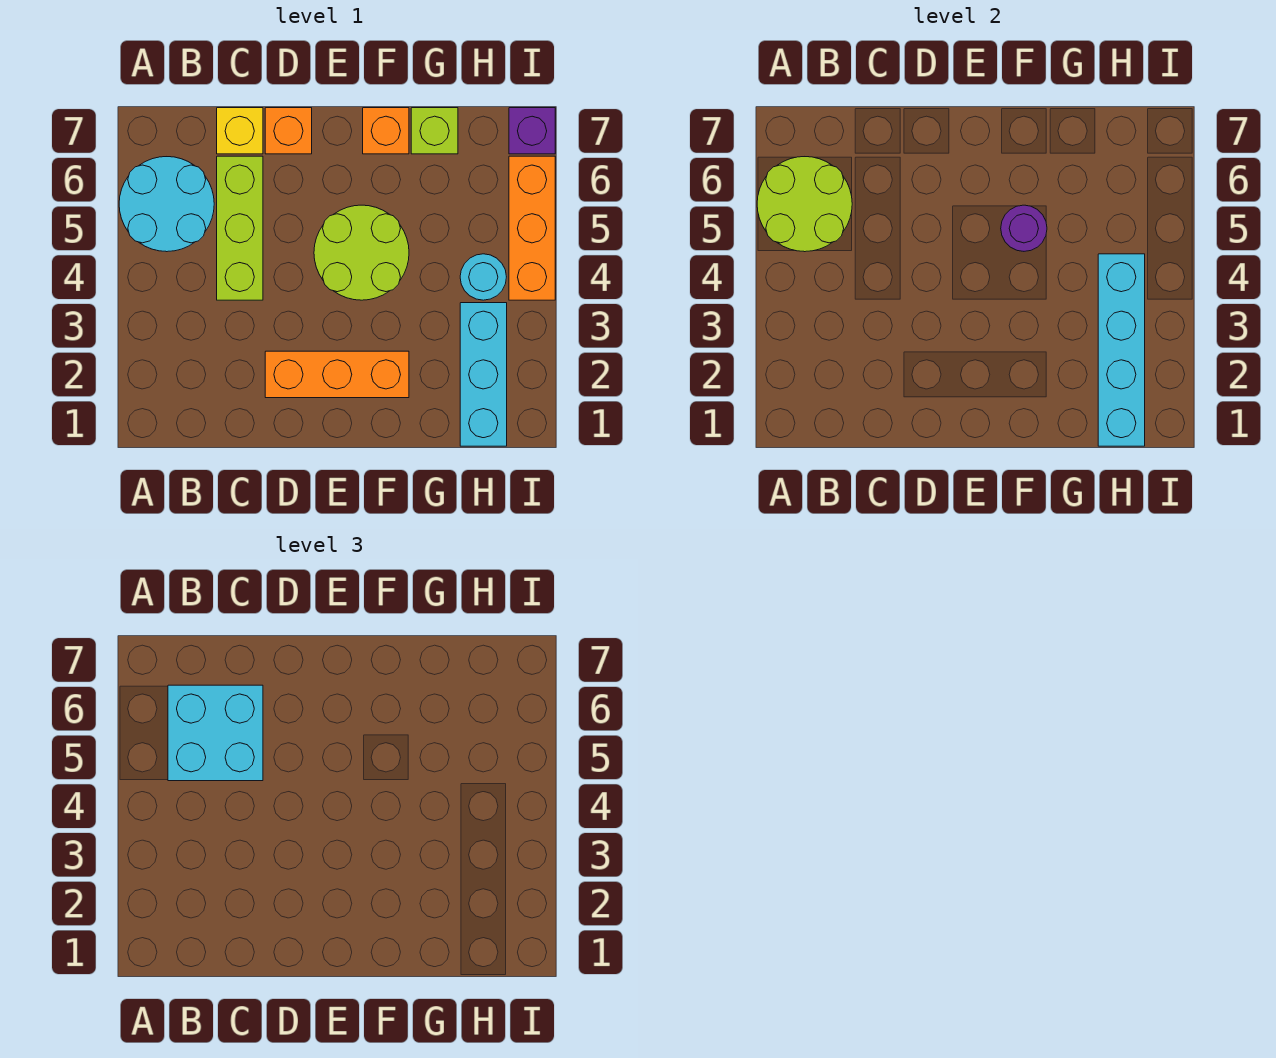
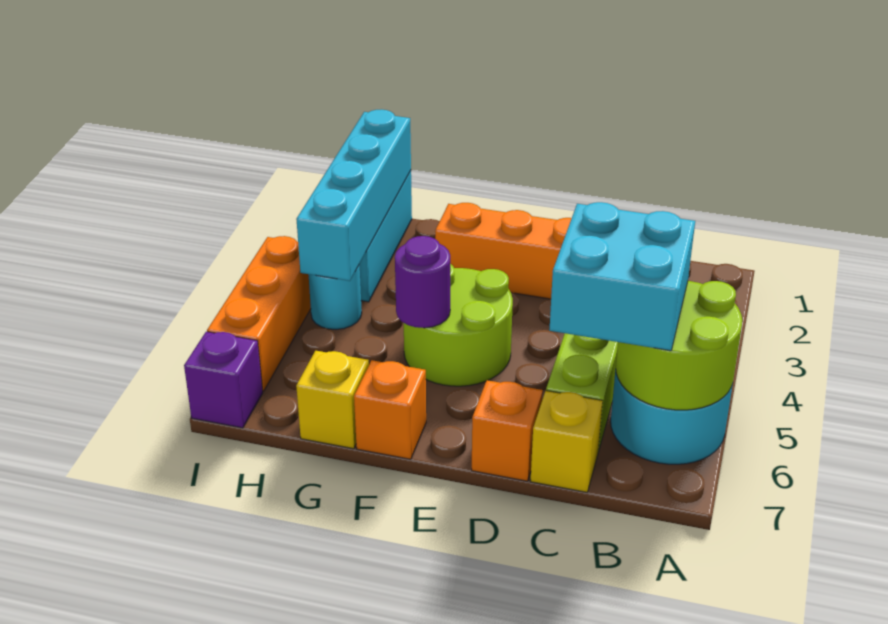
lime brick G7 level 1 -> yellow brick G7 level 1

